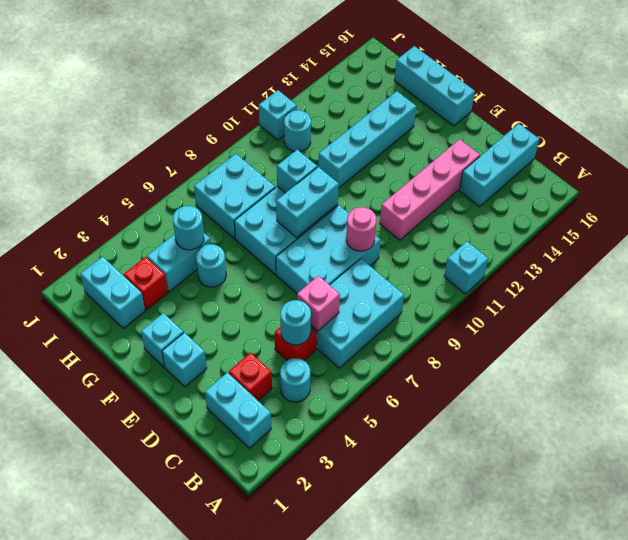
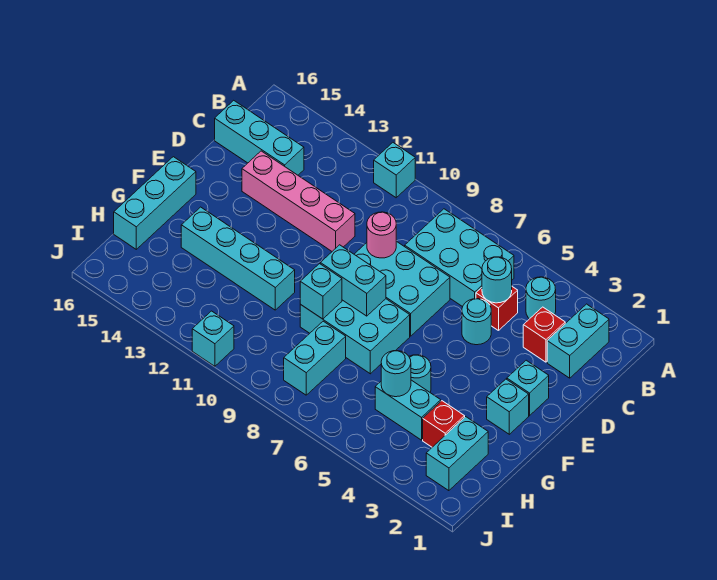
pink brick C6 level 2 -> none
cyan brick H7:I8 level 1 -> cyan brick H8:I8 level 1
cyan round brick I11 level 1 -> cyan round brick D5 level 1

